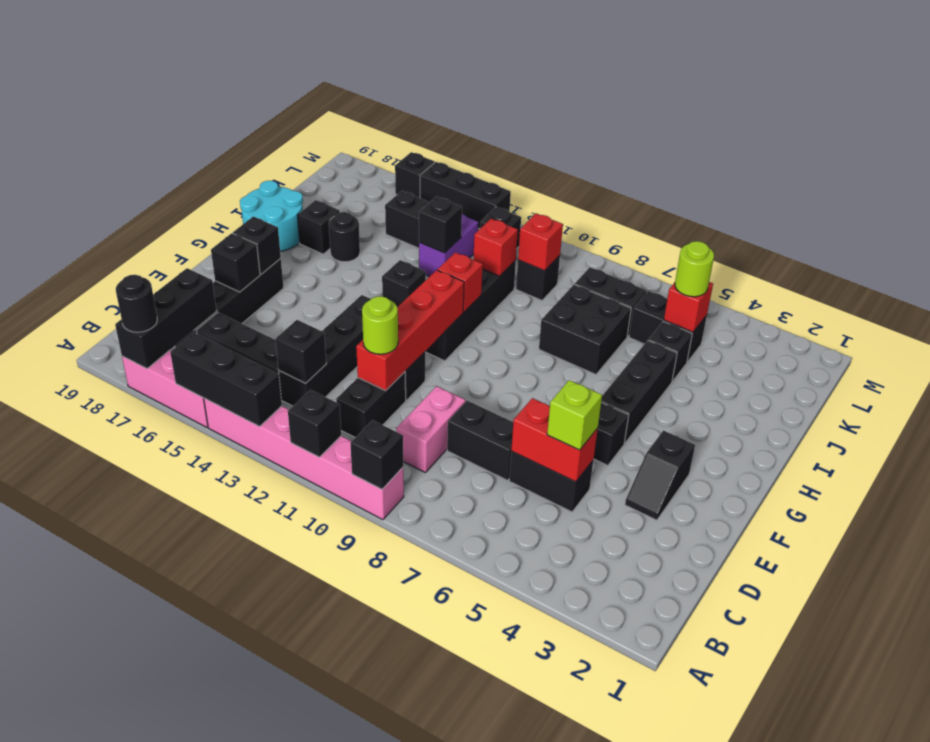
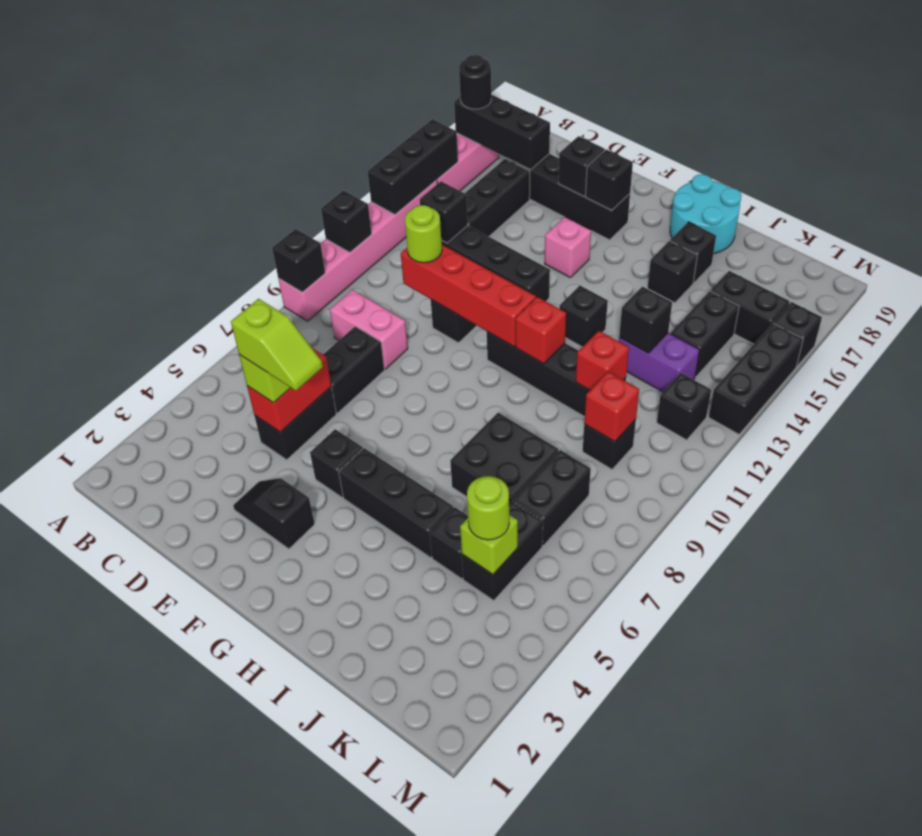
black brick C11:D11 level 1 -> black brick K16:L16 level 1
none -> lime slope D5:E5 level 4 top D
none -> pink brick F15 level 1
black round brick I16 level 1 -> black brick I16 level 1
red brick K5 level 2 -> lime brick K5 level 2

